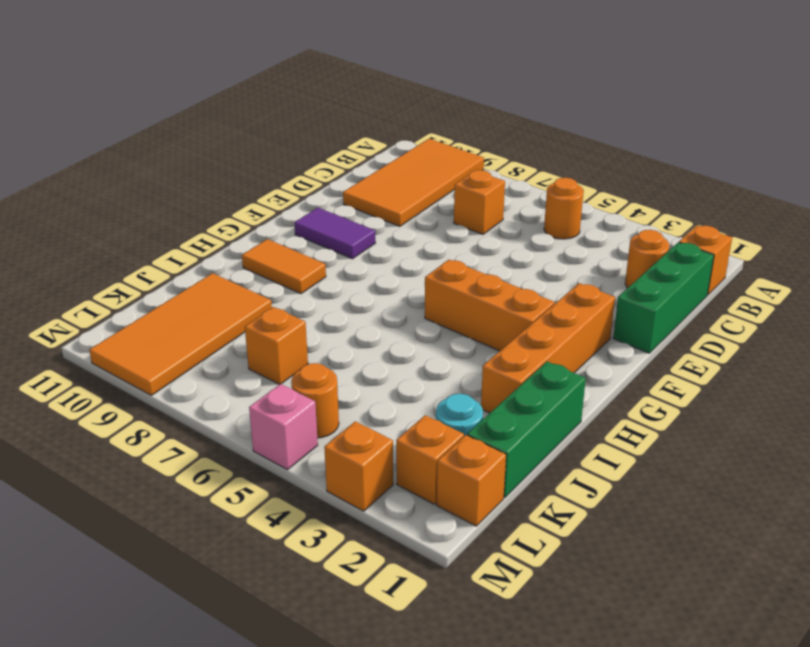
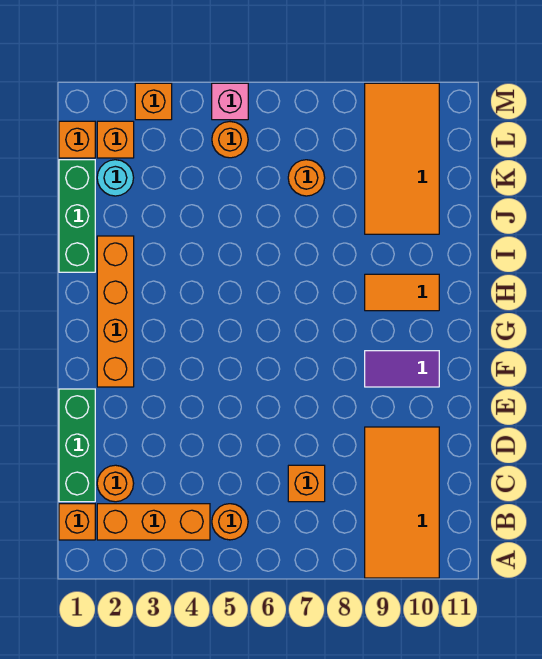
orange brick G3:G5 level 1 -> orange brick B2:B4 level 1
orange brick K7 level 1 -> orange round brick K7 level 1

